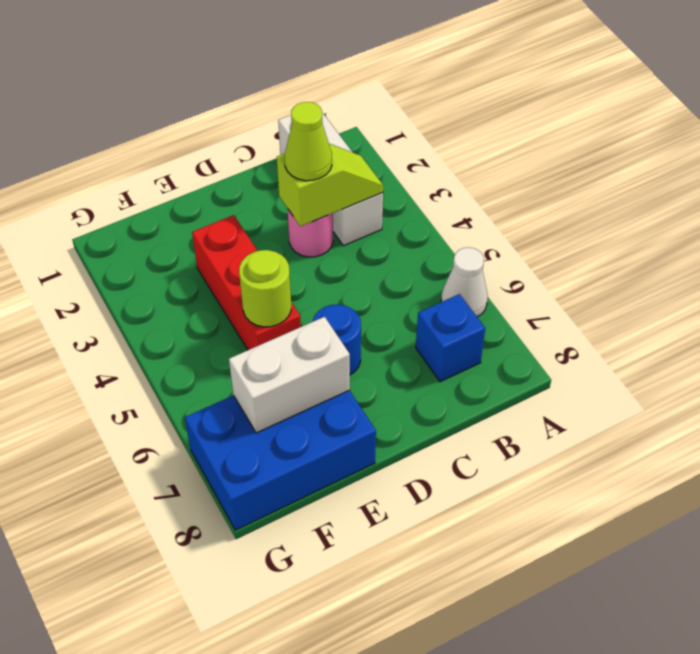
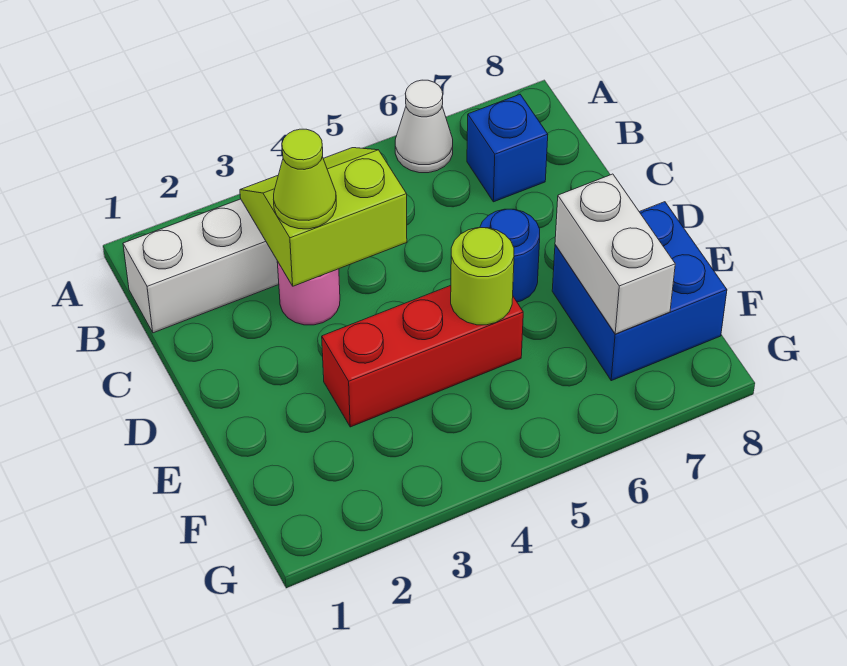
lime slope B3:C3 level 2 top C -> lime slope B3:C4 level 2 top C
blue brick E7:G8 level 1 -> blue brick E7:F8 level 1

